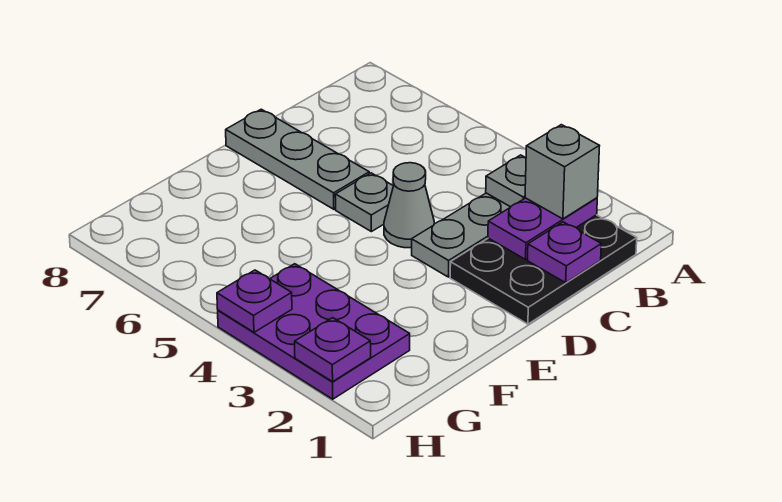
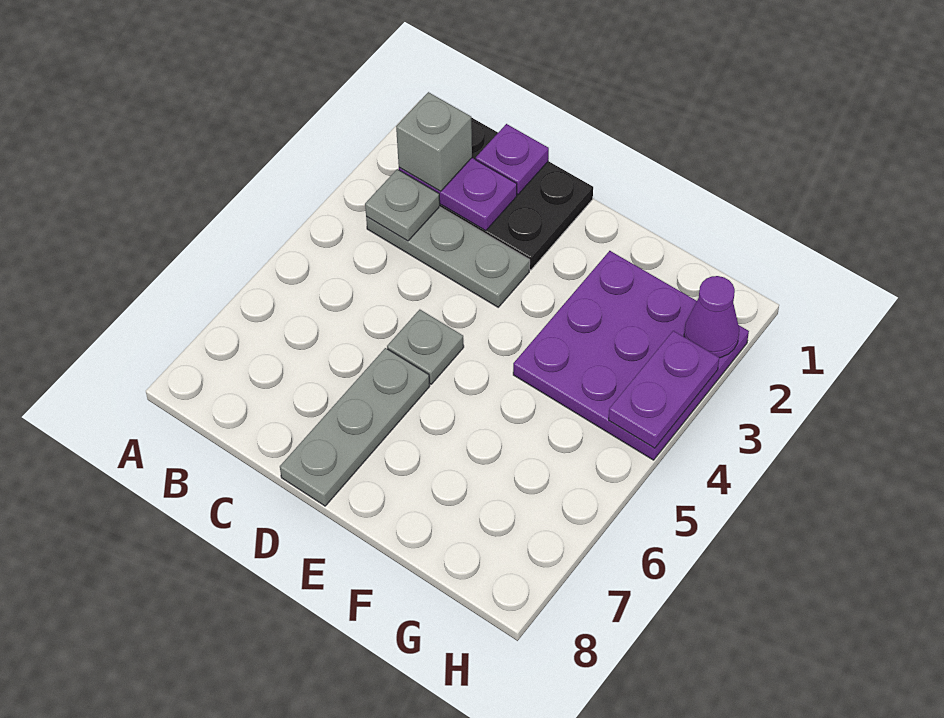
grey cone D4 level 1 -> none
purple plate G2:H4 level 1 -> purple plate F2:H4 level 1
purple plate H2 level 2 -> purple cone H2 level 2
purple plate H4 level 2 -> purple plate H3:H4 level 2

